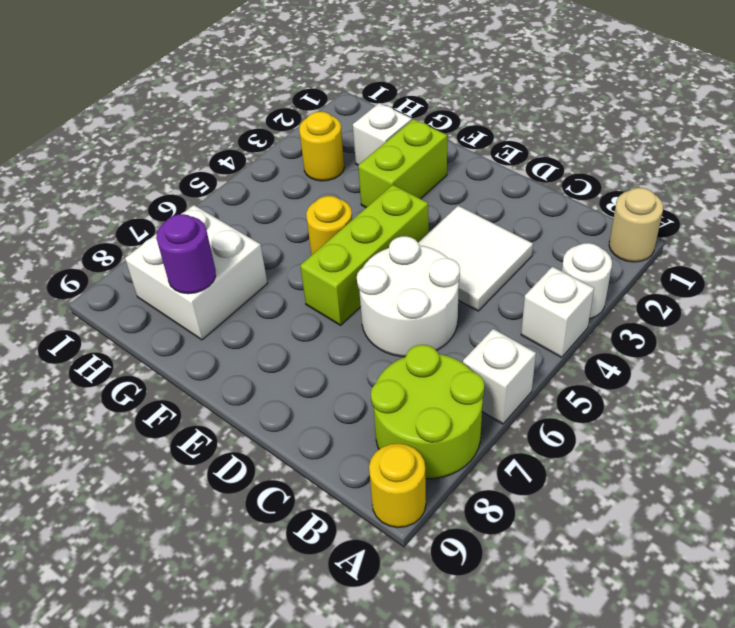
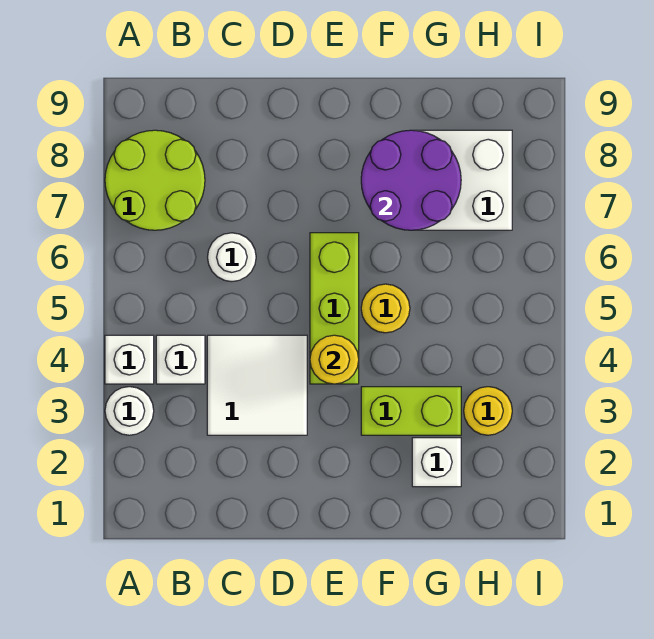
tan round brick A1 level 1 -> none
white brick A6 level 1 -> white brick B4 level 1
yellow round brick A9 level 1 -> yellow round brick E4 level 2
white round brick C5:D6 level 1 -> white round brick C6 level 1
lime brick F2:F3 level 1 -> lime brick F3:G3 level 1
purple round brick G8 level 2 -> purple round brick F7:G8 level 2

